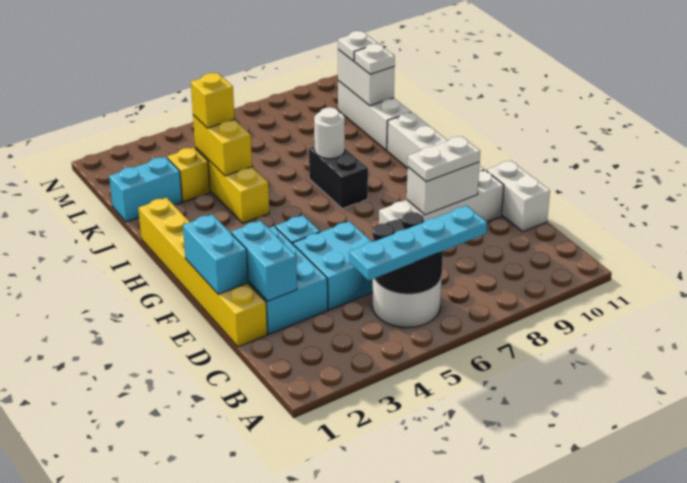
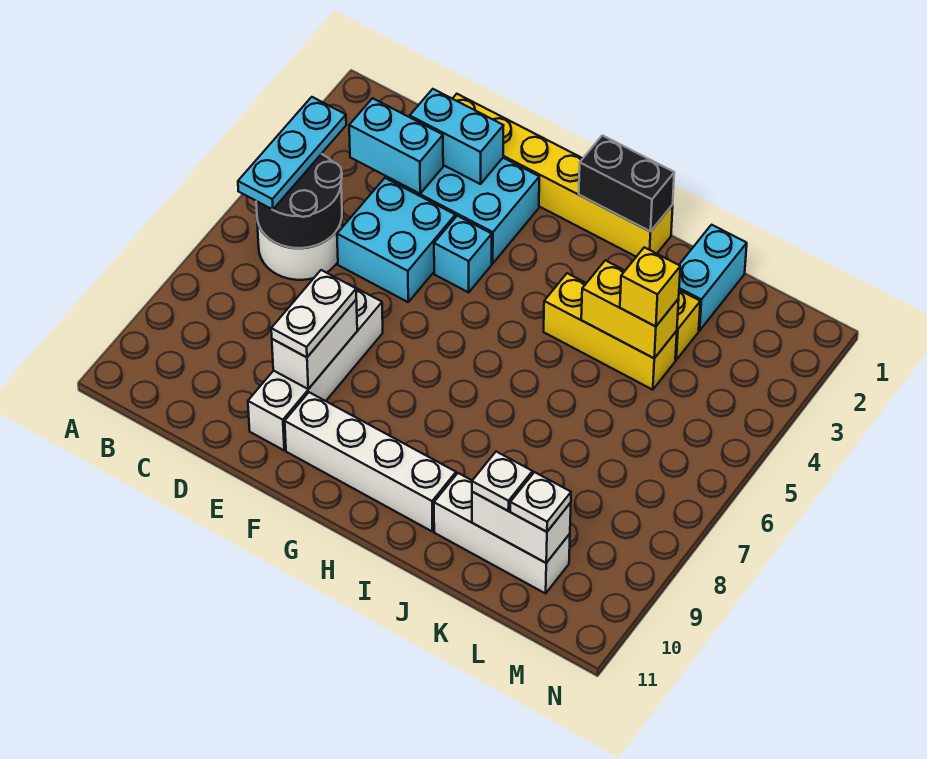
cyan plate B4:B7 level 3 -> cyan plate B4:B6 level 3
white brick D11:E11 level 1 -> none
cyan brick E1:F1 level 2 -> cyan brick C3:D3 level 2
black brick H7:I7 level 1 -> black brick H1:I1 level 2
white round brick I7 level 2 -> none

